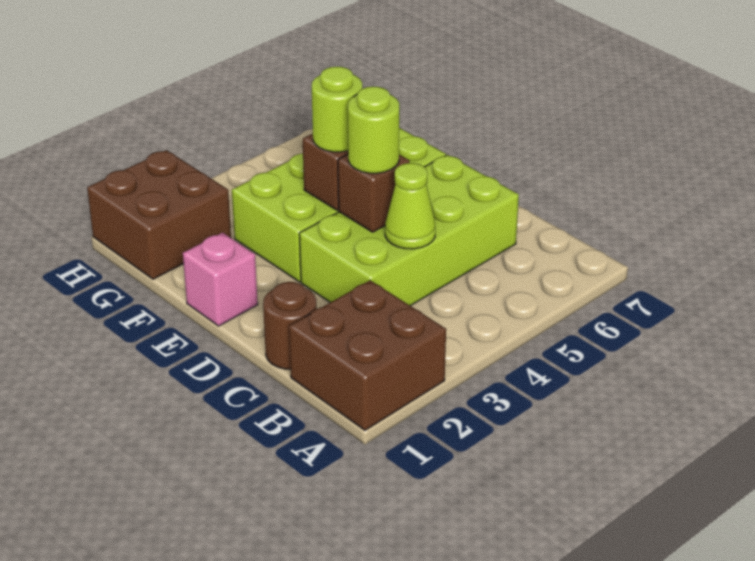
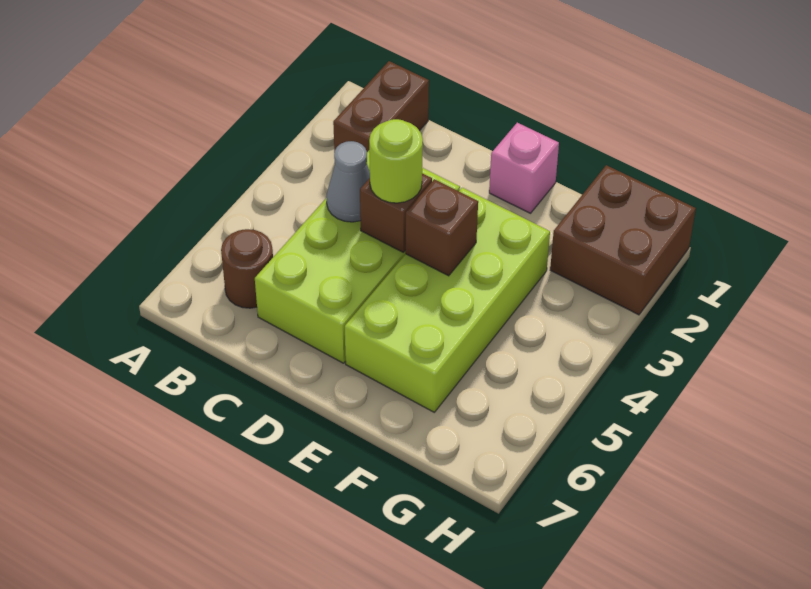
brown brick A1:B2 level 1 -> brown brick B1:B2 level 1
brown round brick C1 level 1 -> brown round brick B6 level 1
lime cone C4 level 2 -> grey cone C4 level 2
lime round brick E4 level 3 -> none

